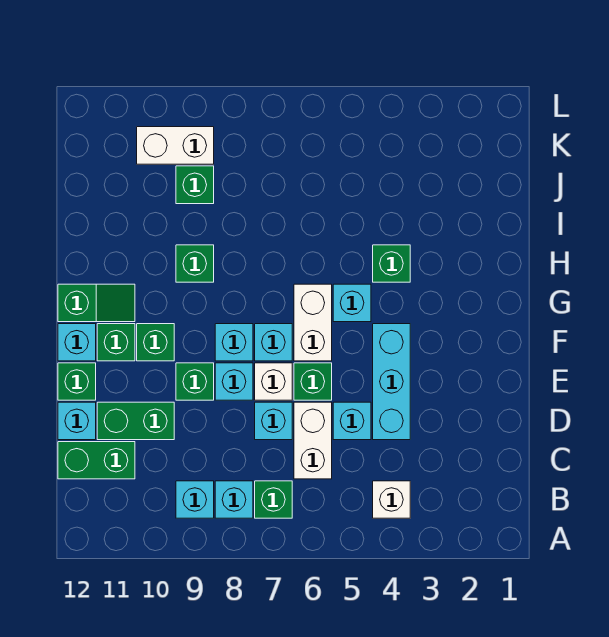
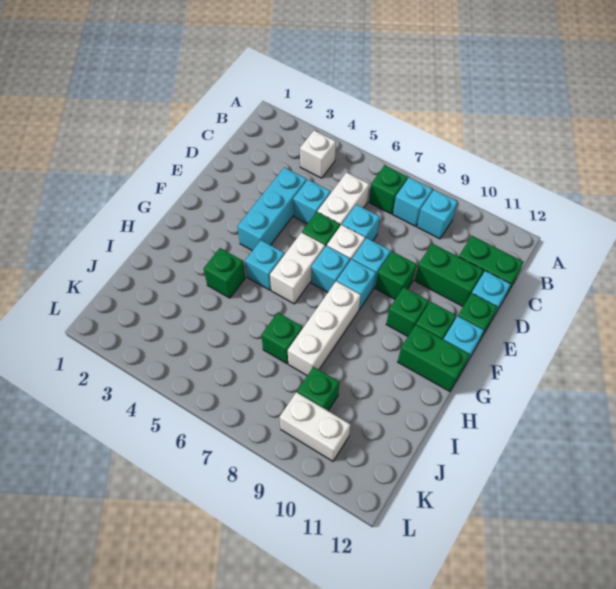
none -> white brick G8:I8 level 1
green slope G11:G12 level 1 top 12 -> green brick G11:G12 level 1
green brick H9 level 1 -> green brick I7 level 1

